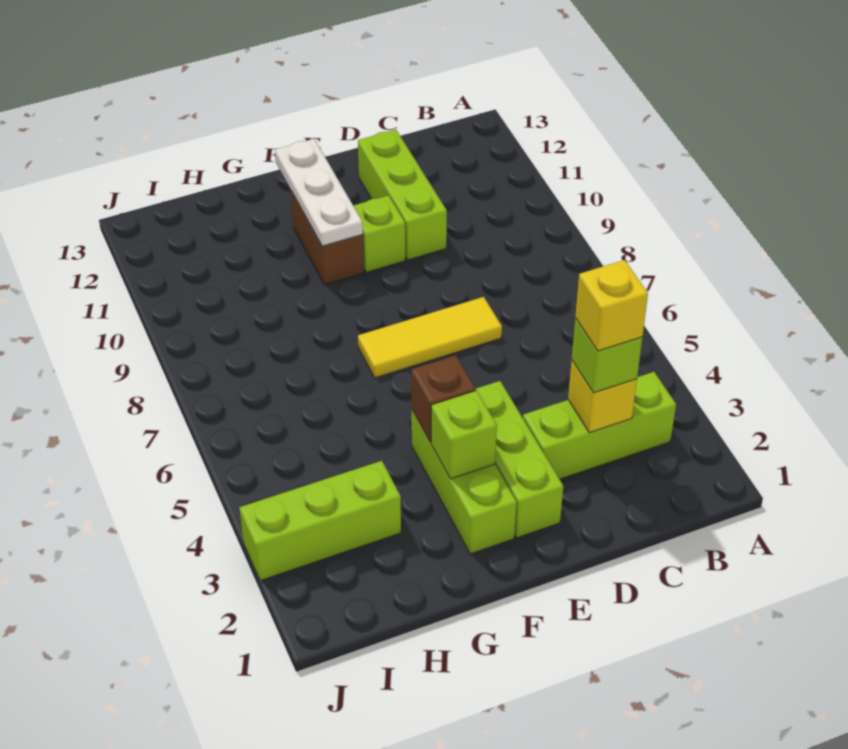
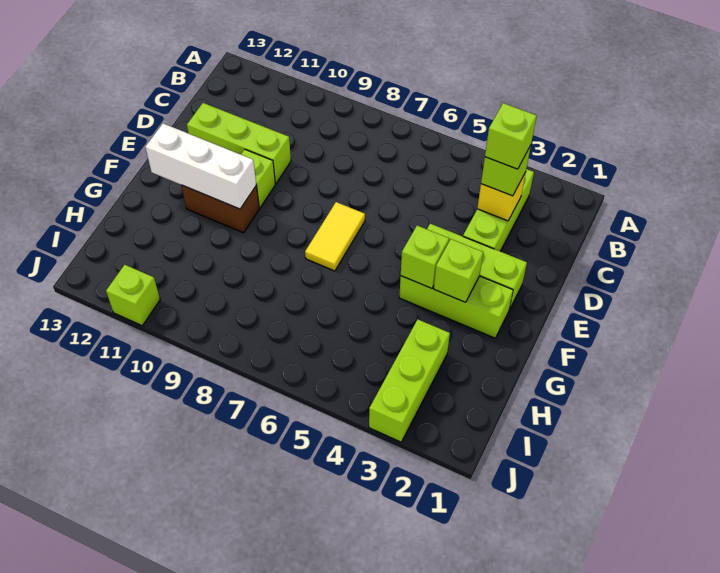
yellow brick C3 level 4 -> lime brick C3 level 4
yellow tile D7:F7 level 1 -> yellow tile E7:F7 level 1
brown brick F4 level 2 -> lime brick F4 level 2
white plate F10:F12 level 2 -> white brick F10:F12 level 2
none -> lime brick J11 level 1

